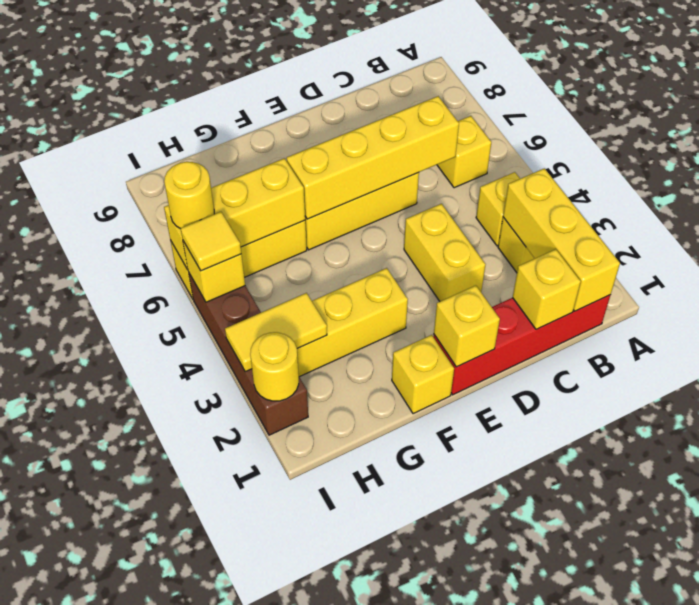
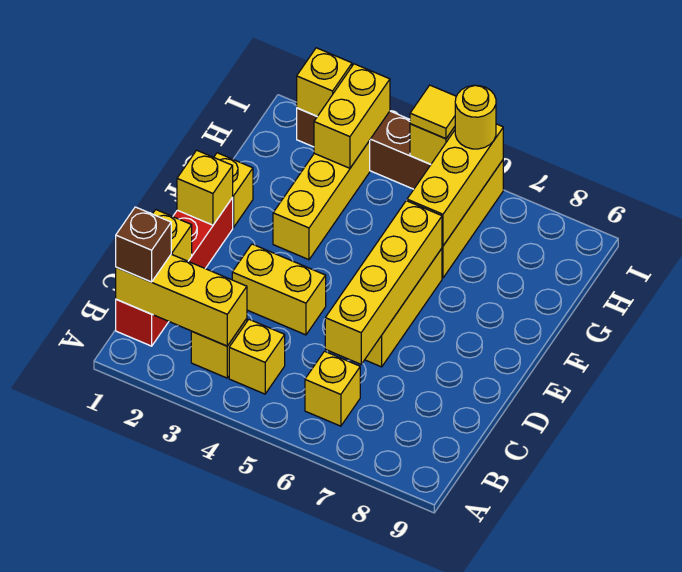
none -> brown brick B1 level 3
yellow tile H3:I3 level 2 -> yellow brick H3:I3 level 2
yellow round brick I2 level 2 -> yellow brick I2 level 2

